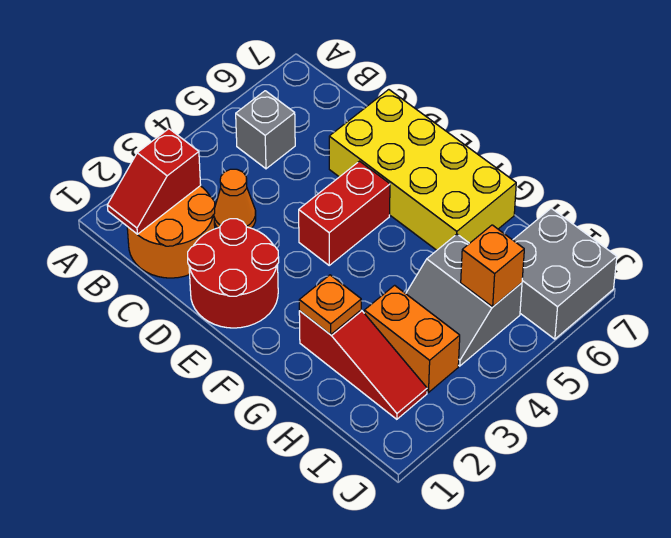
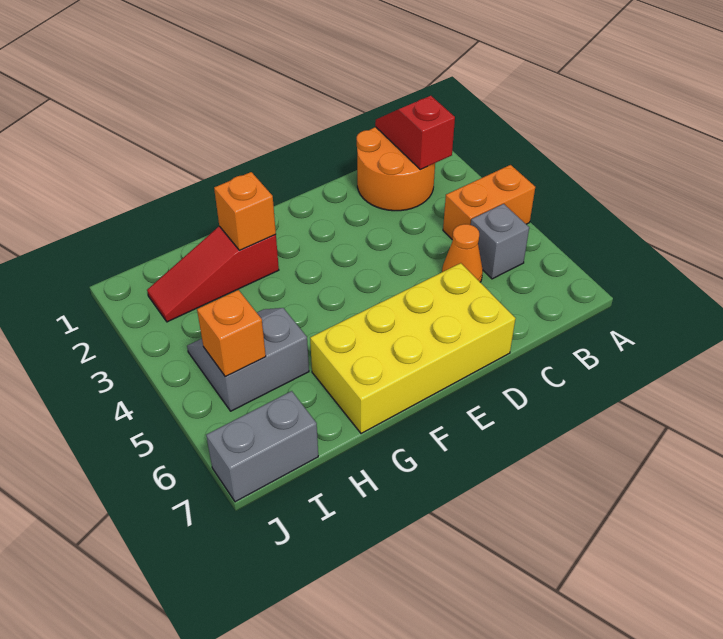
orange cone C3 level 1 -> orange cone C5 level 1
red round brick D1:E2 level 1 -> none
red brick E4:E5 level 1 -> none
orange plate G2 level 2 -> orange brick G2 level 2
orange brick H3:I3 level 1 -> orange brick A4:B4 level 1
grey brick I6:J7 level 1 -> grey brick I7:J7 level 1

